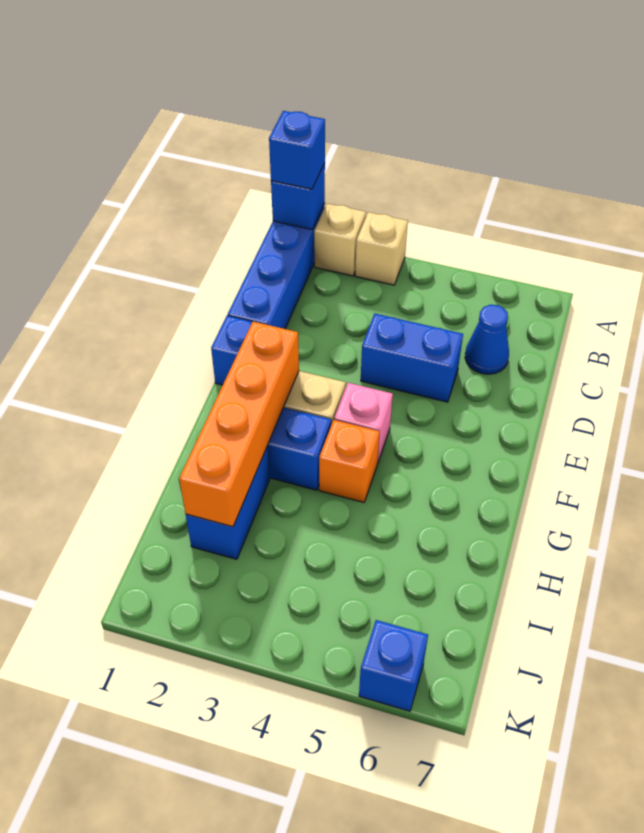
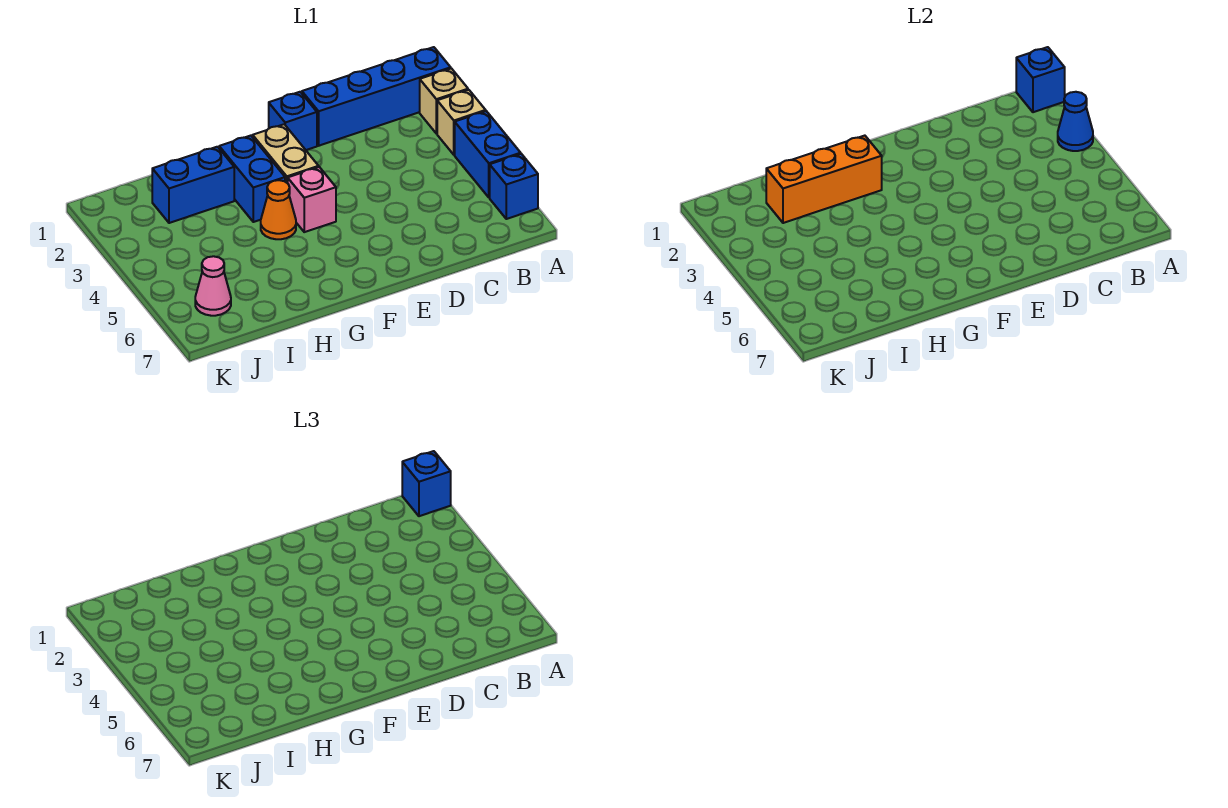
blue cone C6 level 1 -> blue cone A3 level 2
blue brick D4:D5 level 1 -> blue brick A4:A5 level 1
orange brick F2:I2 level 2 -> orange brick G2:I2 level 2
orange brick G4 level 1 -> orange cone G4 level 1
none -> pink cone J6 level 1
blue brick K6 level 1 -> blue brick A6 level 1

